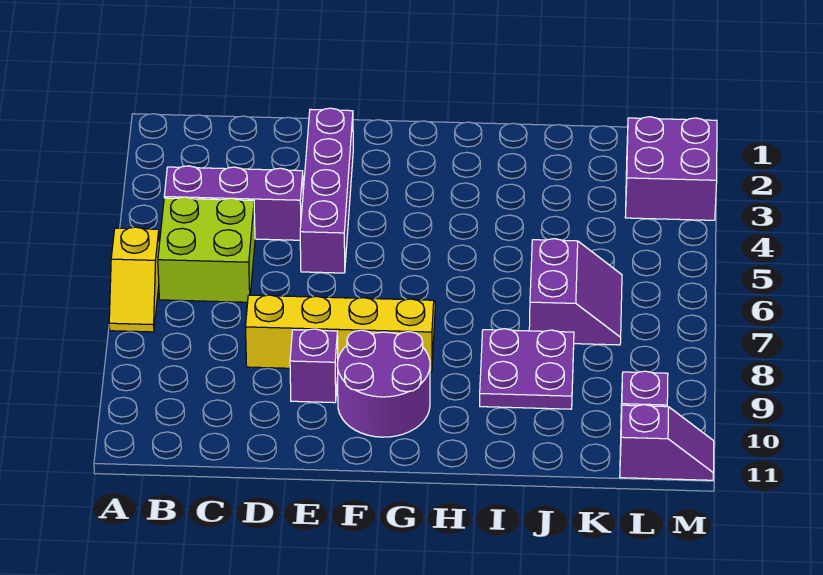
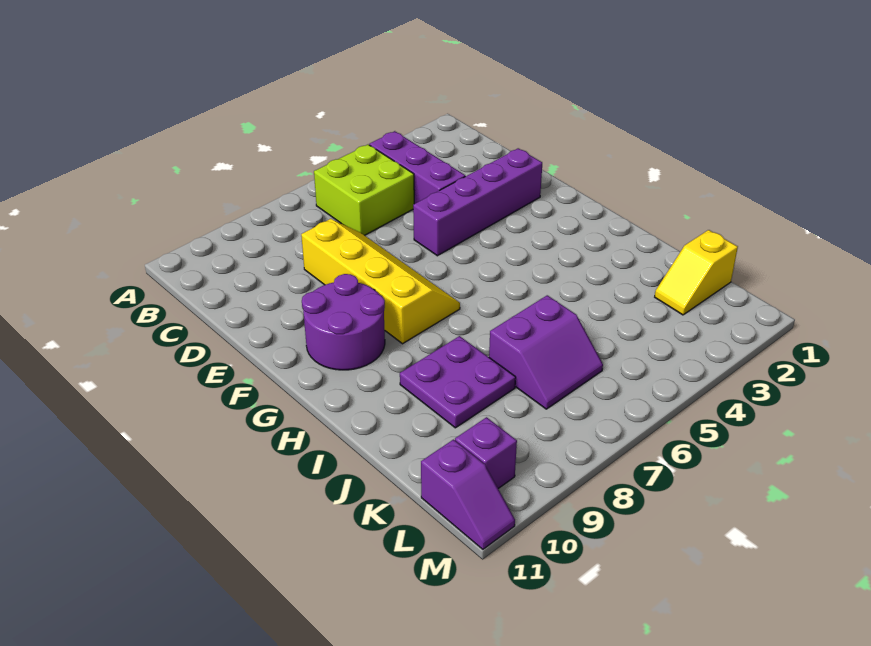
yellow slope A6:A7 level 1 top 6 -> yellow slope K1:K2 level 1 top 1
purple brick E9 level 1 -> none
purple brick L2:M3 level 1 -> none

